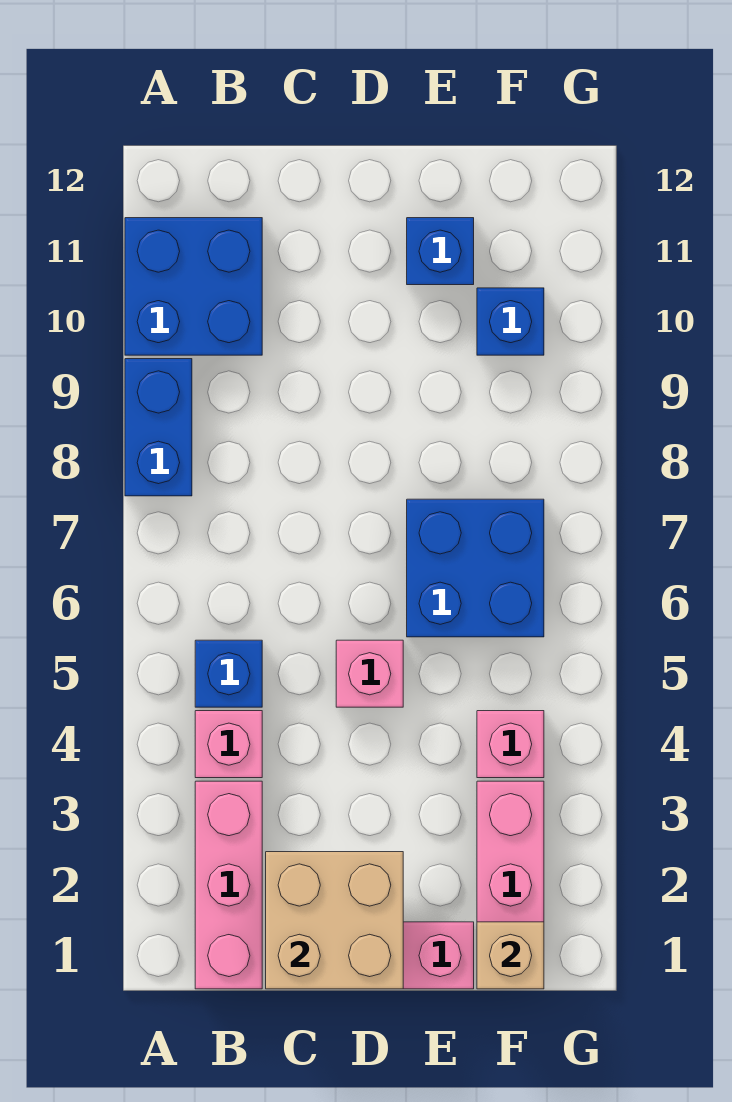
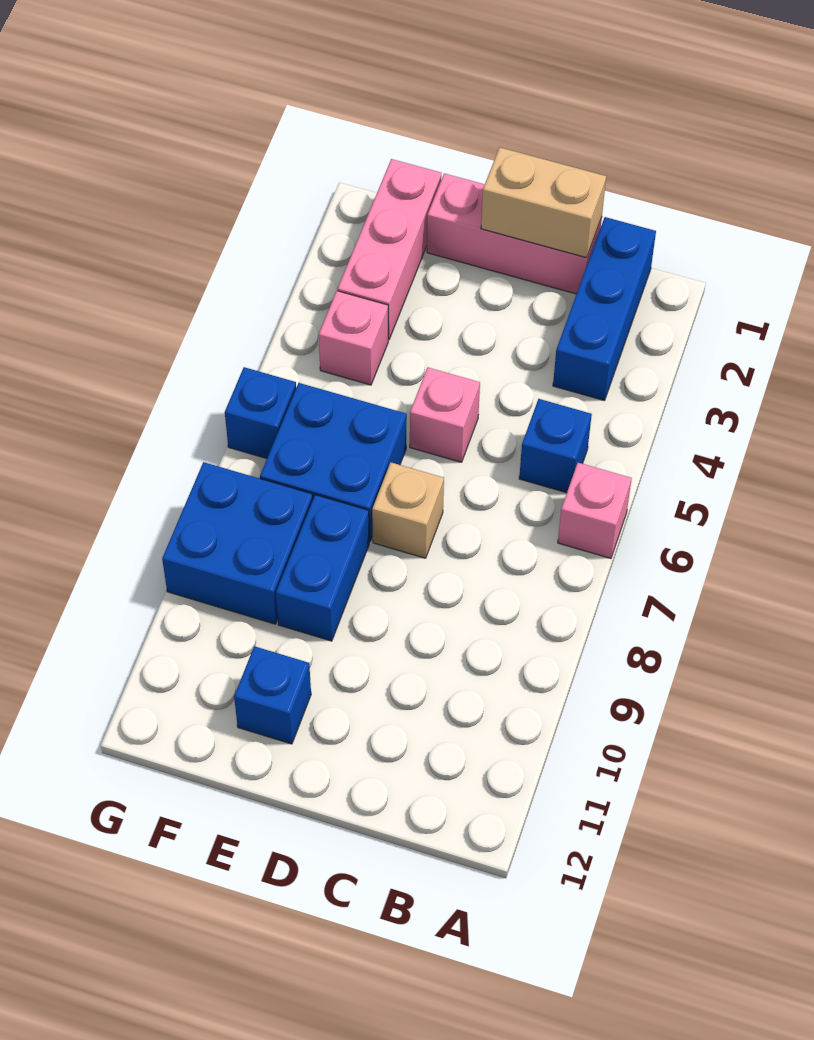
blue brick A8:A9 level 1 -> blue brick E8:E9 level 1
blue brick A10:B11 level 1 -> blue brick F8:G9 level 1
pink brick B1:B3 level 1 -> blue brick B1:B3 level 1
pink brick B4 level 1 -> pink brick A6 level 1
tan brick C1:D2 level 2 -> tan brick C1:D1 level 2
tan brick F1 level 2 -> tan brick D7 level 1
blue brick F10 level 1 -> blue brick G6 level 1

